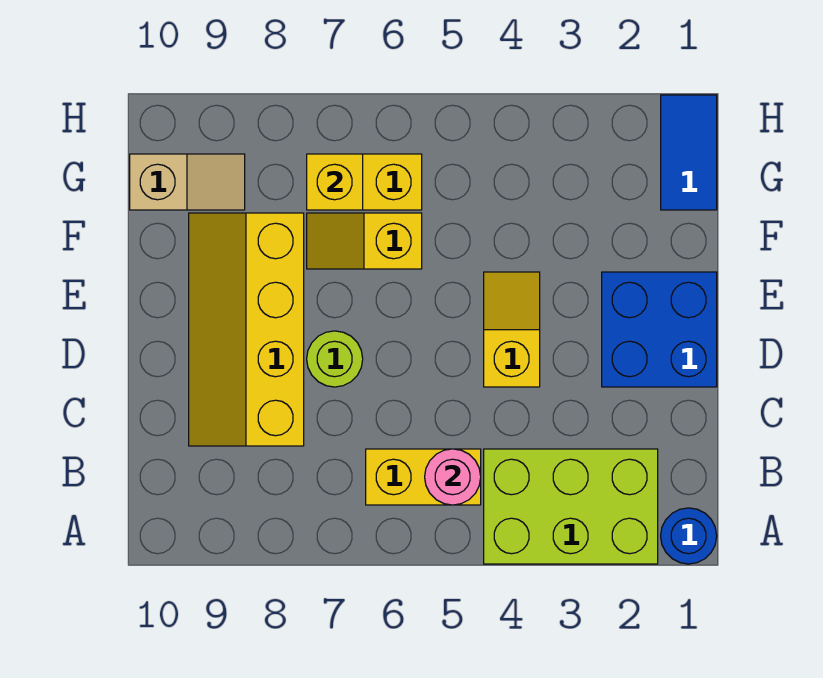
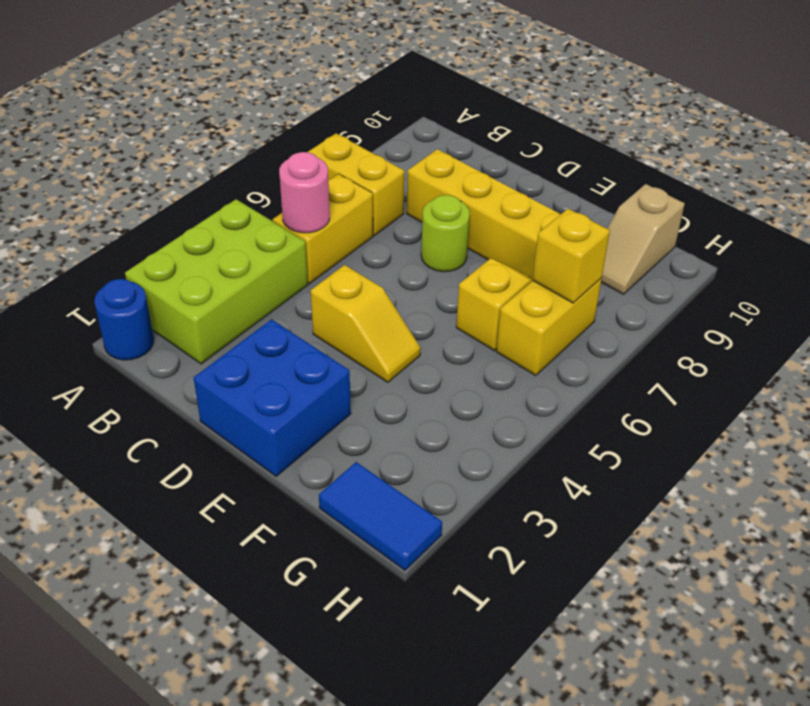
none -> yellow brick A7:B7 level 1

